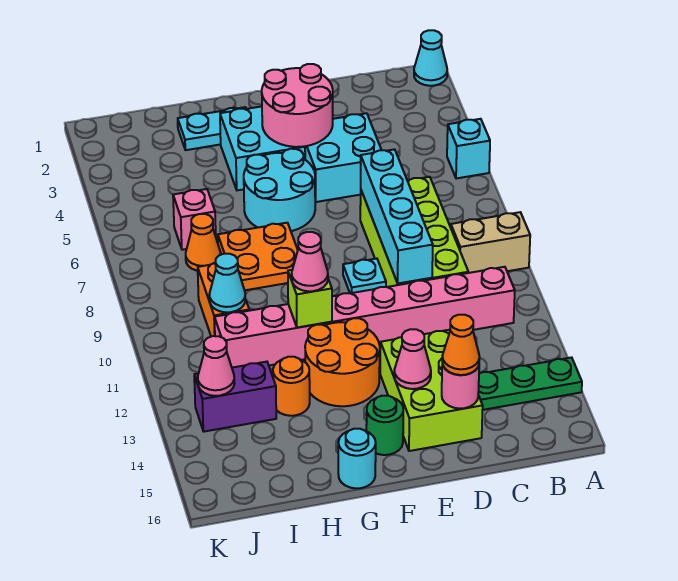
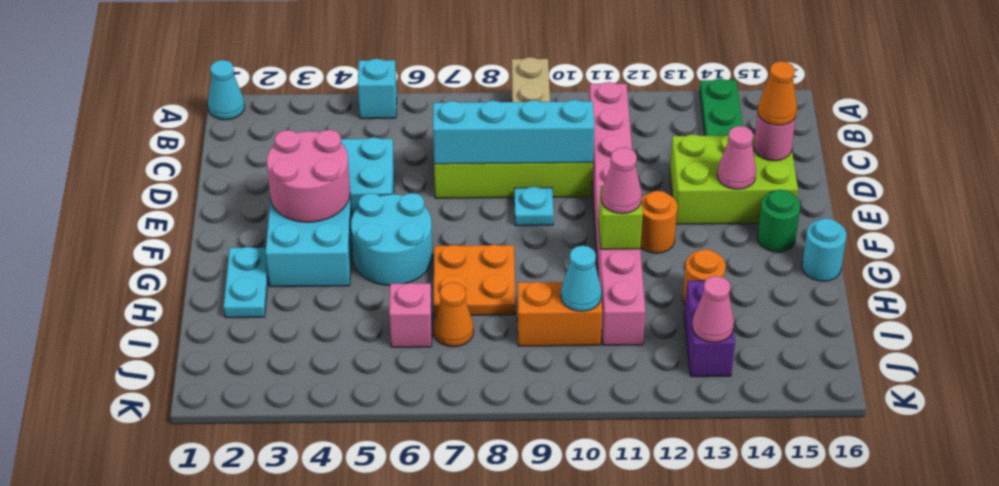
orange round brick F12:G13 level 1 -> orange round brick F12 level 1

